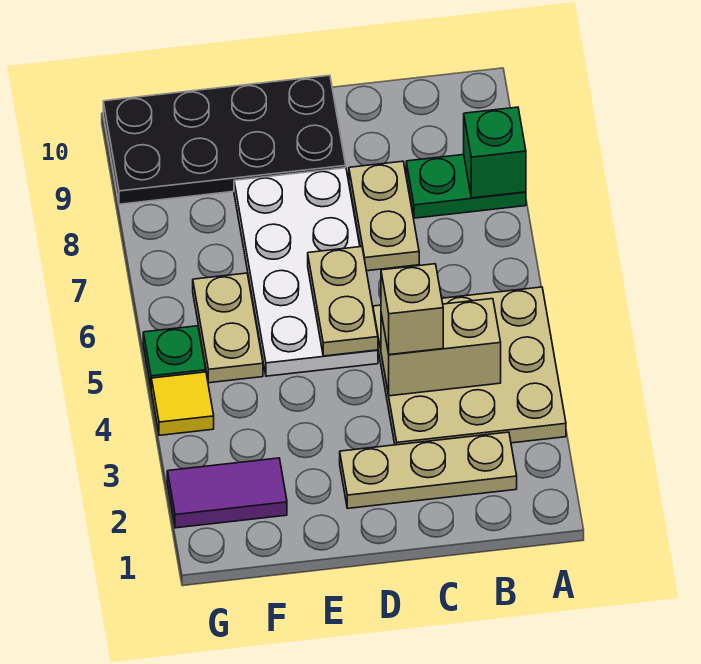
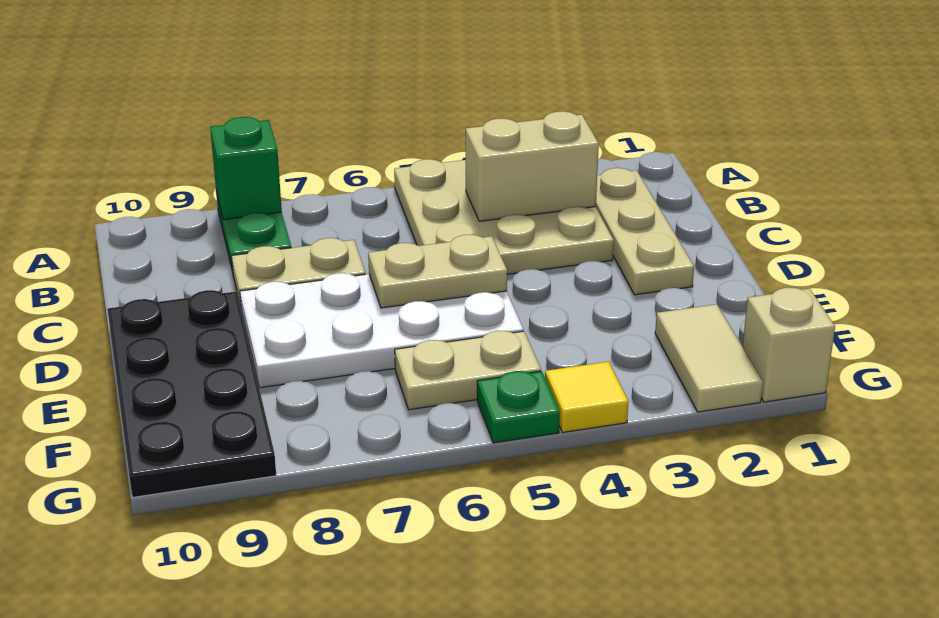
tan brick B4:C4 level 2 -> tan brick B3:B4 level 2
tan brick C4 level 3 -> tan brick G1 level 1
purple tile F2:G2 level 1 -> tan tile F2:G2 level 1

